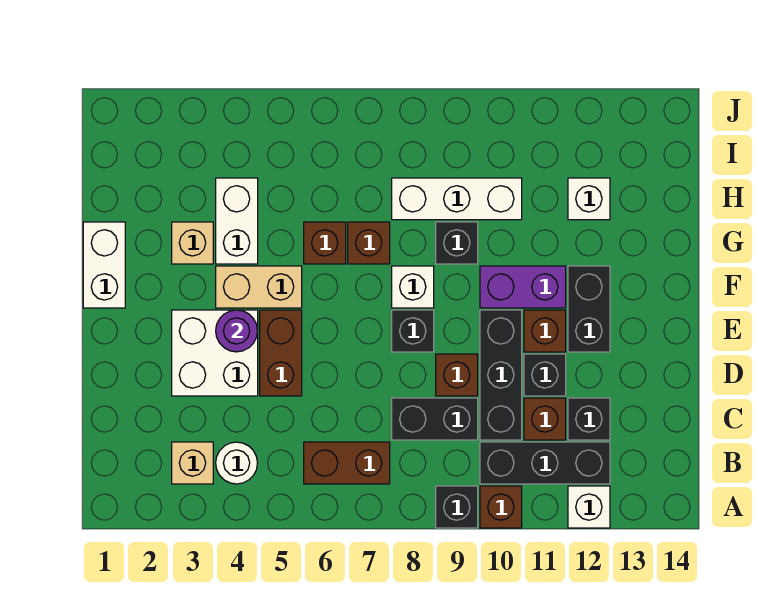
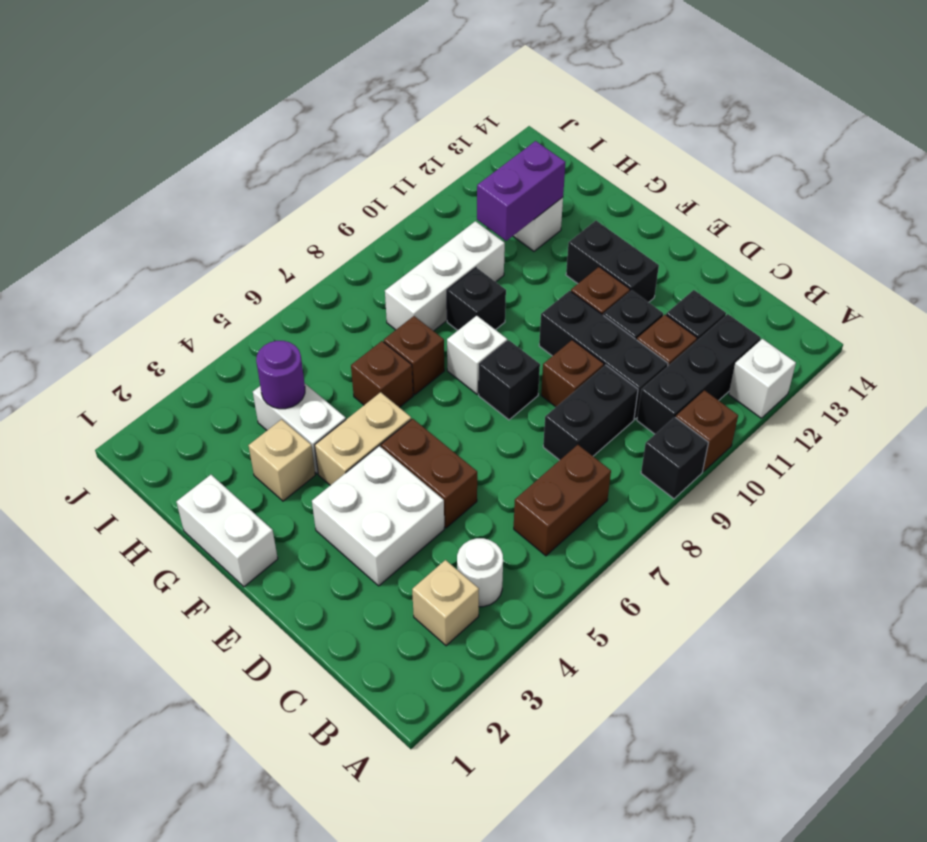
purple round brick E4 level 2 -> purple round brick H4 level 2
purple brick F10:F11 level 1 -> purple brick H11:H12 level 2

